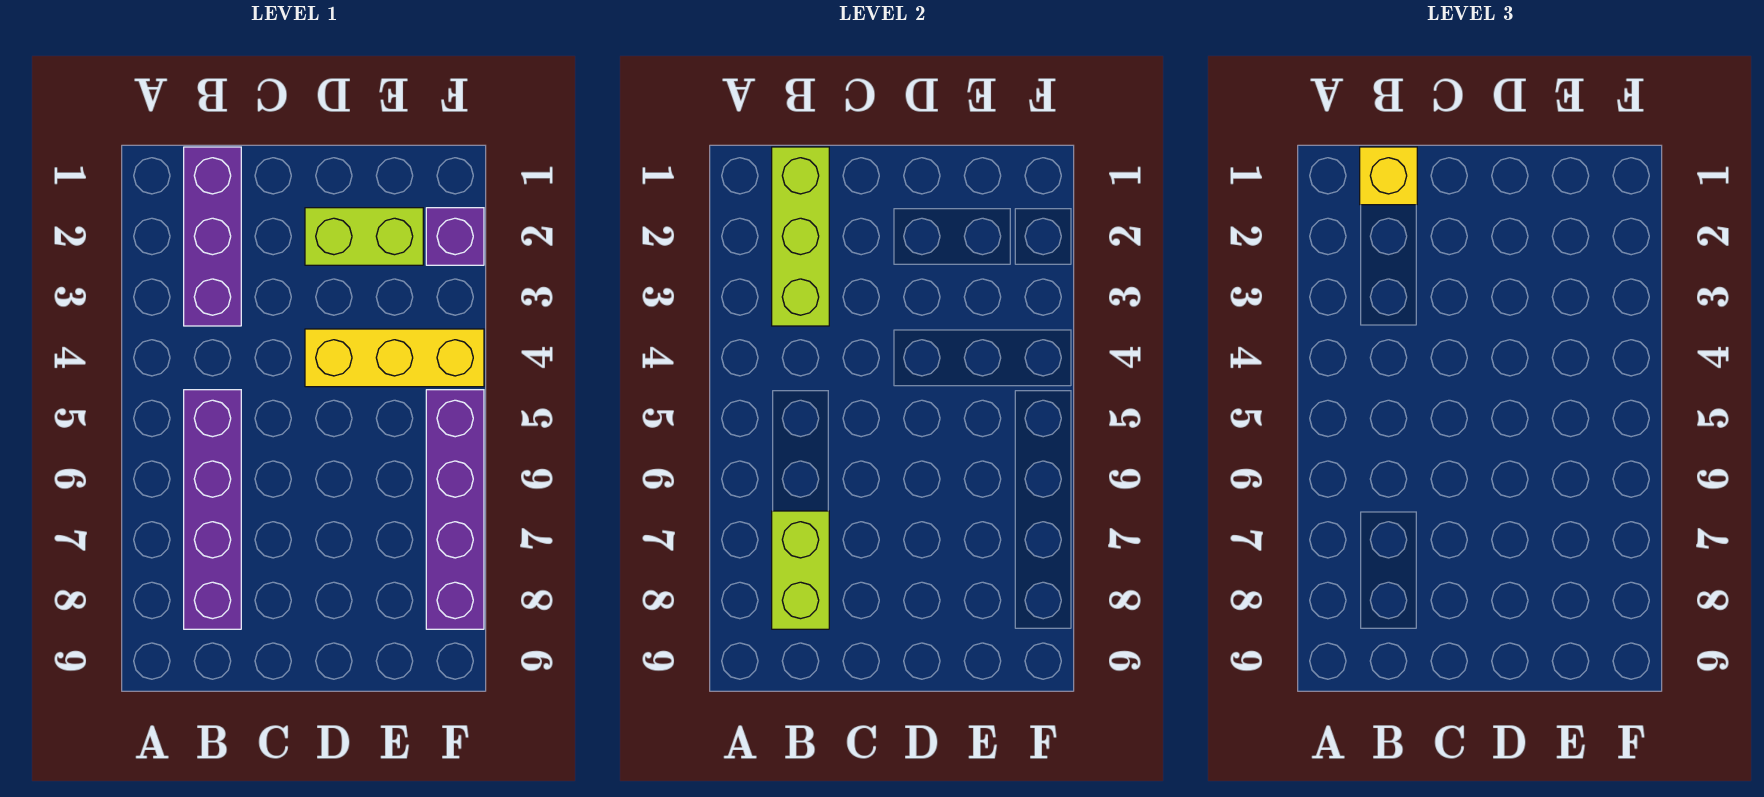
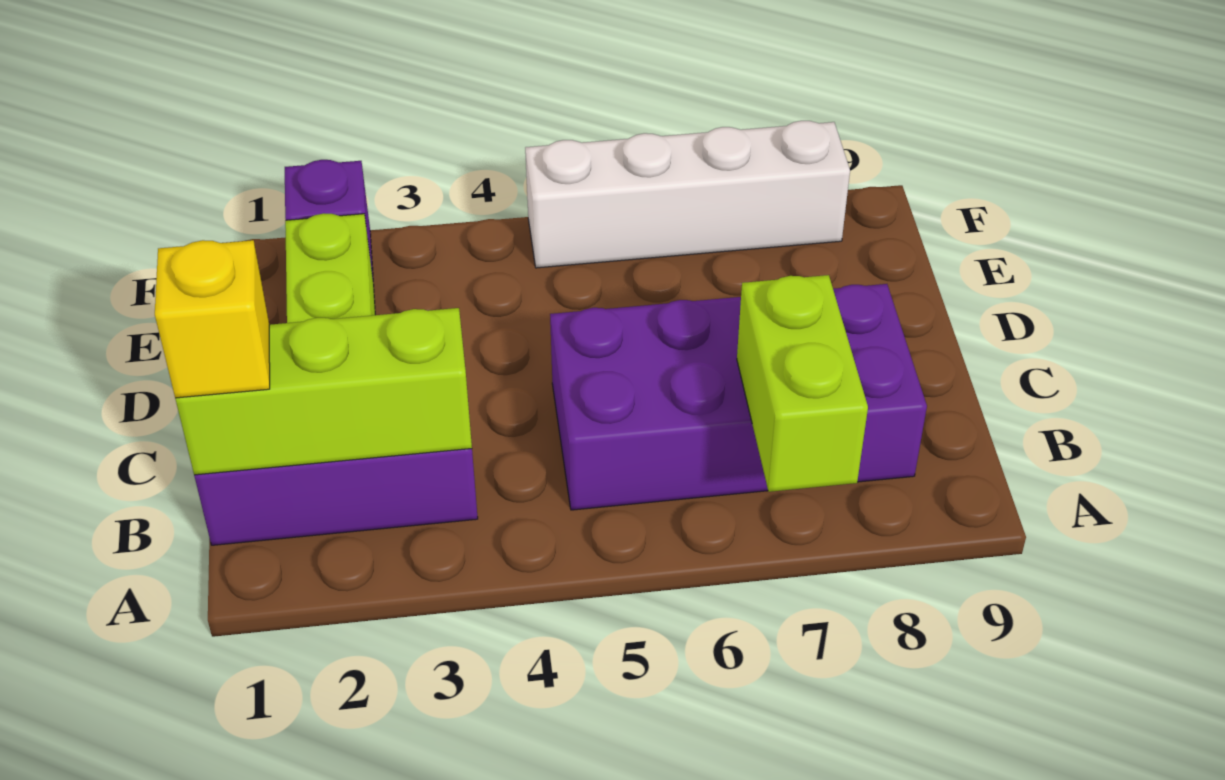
purple brick B5:B8 level 1 -> purple brick B5:C8 level 1
lime brick B7:B8 level 2 -> lime brick A7:B7 level 2
yellow brick D4:F4 level 1 -> none
purple brick F5:F8 level 1 -> white brick F5:F8 level 1

